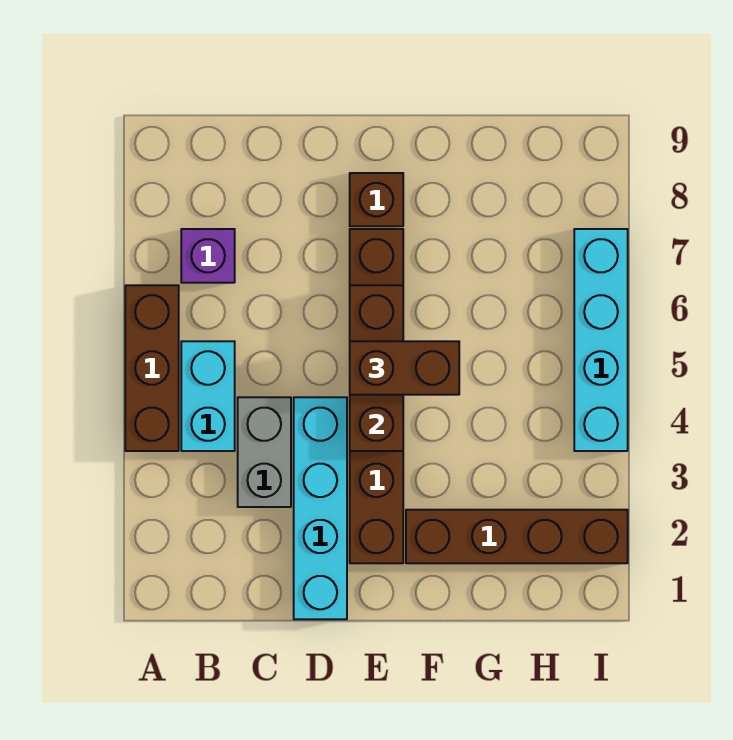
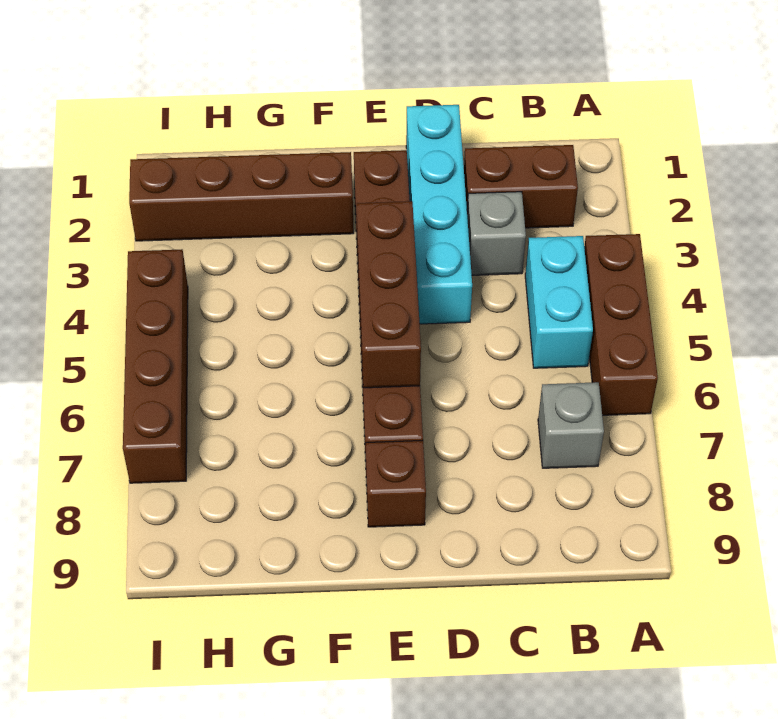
purple brick B7 level 1 -> grey brick B7 level 1
grey brick C3:C4 level 1 -> grey brick C3 level 1
brown brick E5:F5 level 3 -> brown brick B2:C2 level 1
cyan brick I4:I7 level 1 -> brown brick I4:I7 level 1

